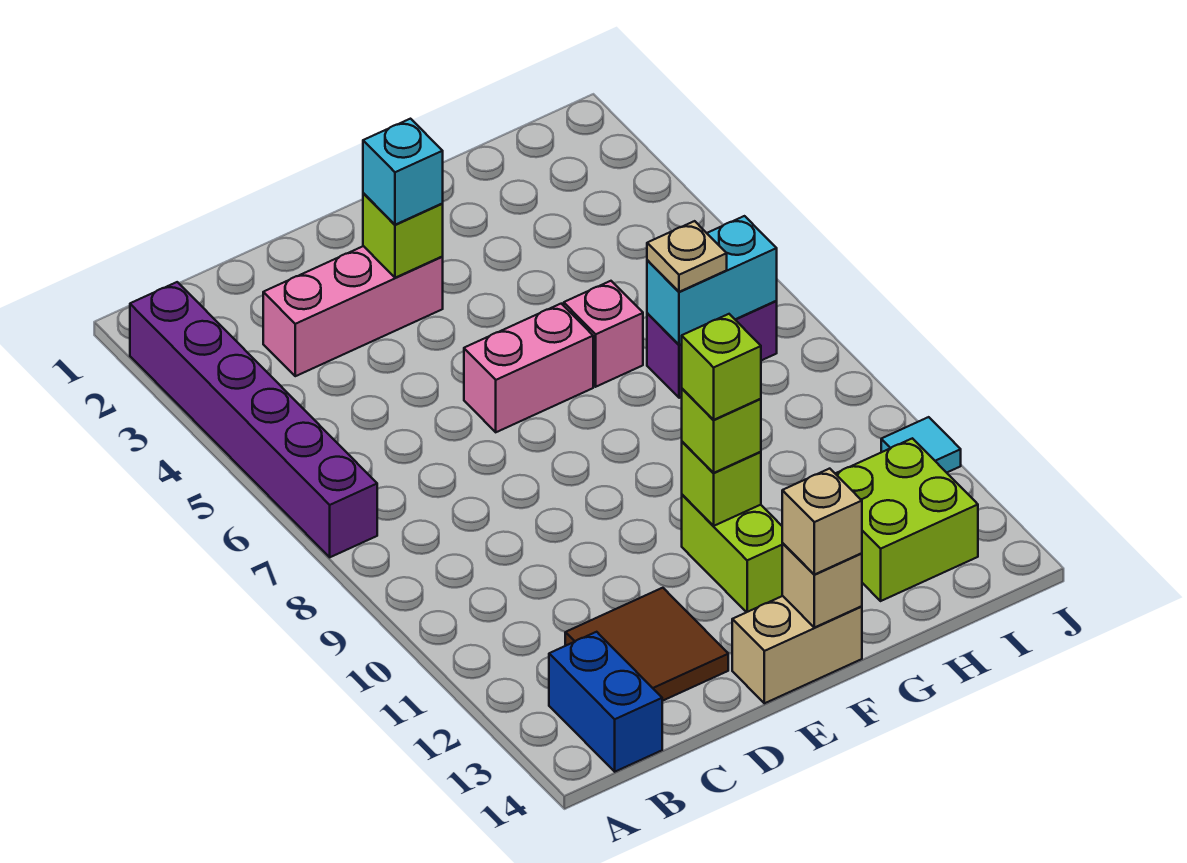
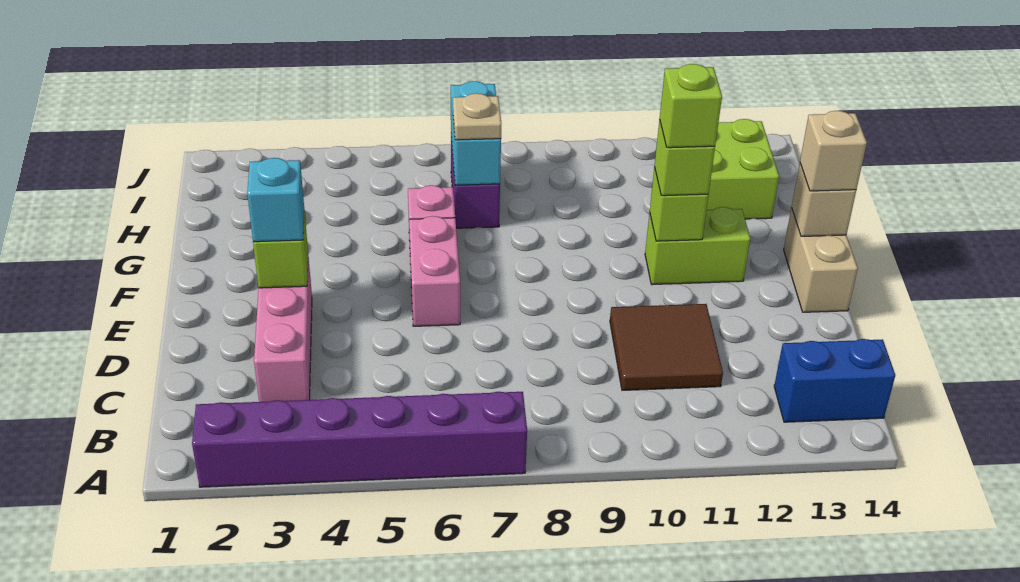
brown tile C12:D13 level 1 -> brown tile C10:D11 level 1
cyan tile J11 level 1 -> none

